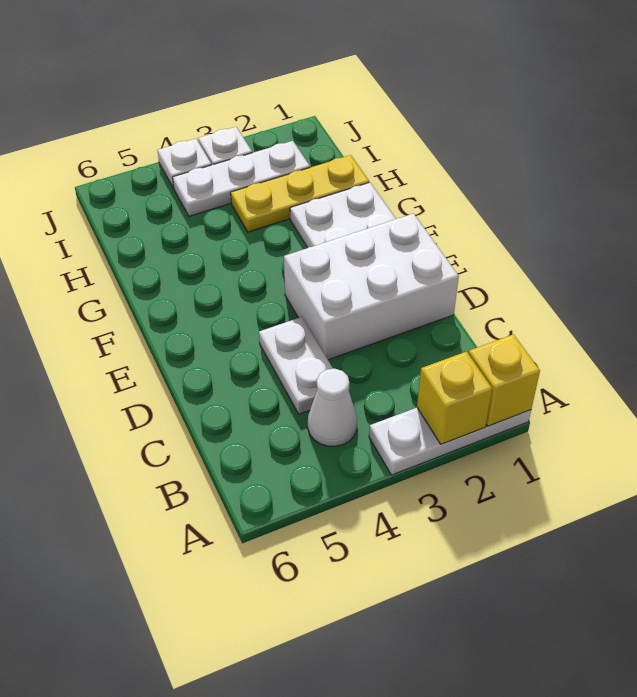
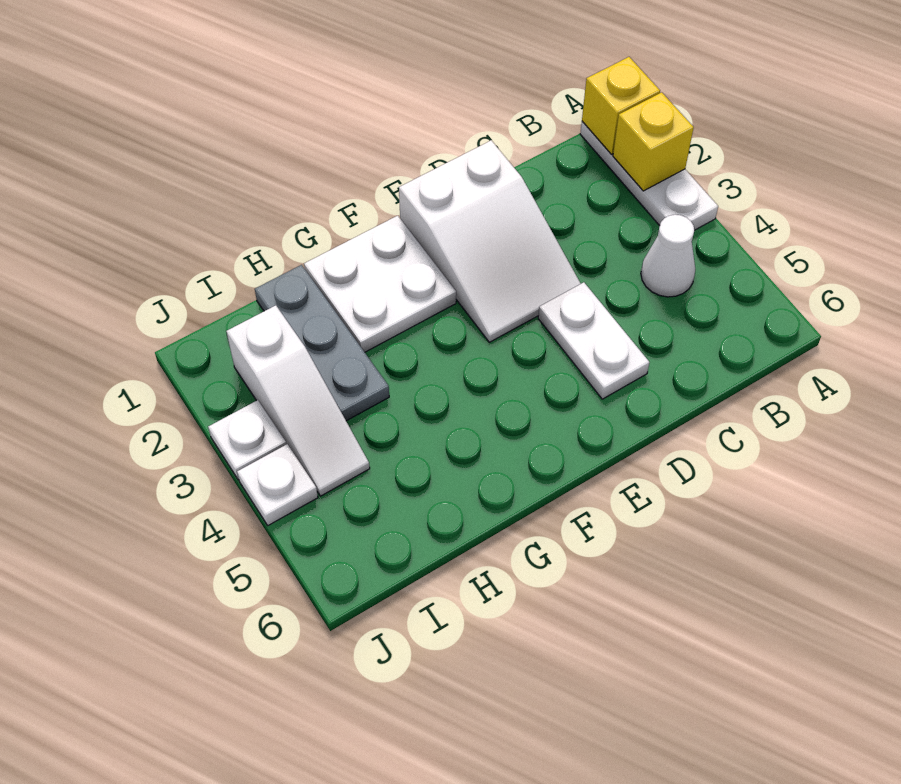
white plate C4:D4 level 1 -> white plate D4:D5 level 1
white brick D1:E3 level 1 -> white slope D1:E3 level 1 top 1
yellow plate H1:H3 level 1 -> grey plate H1:H3 level 1
white plate I2:I4 level 1 -> white slope I2:I4 level 1 top 2

